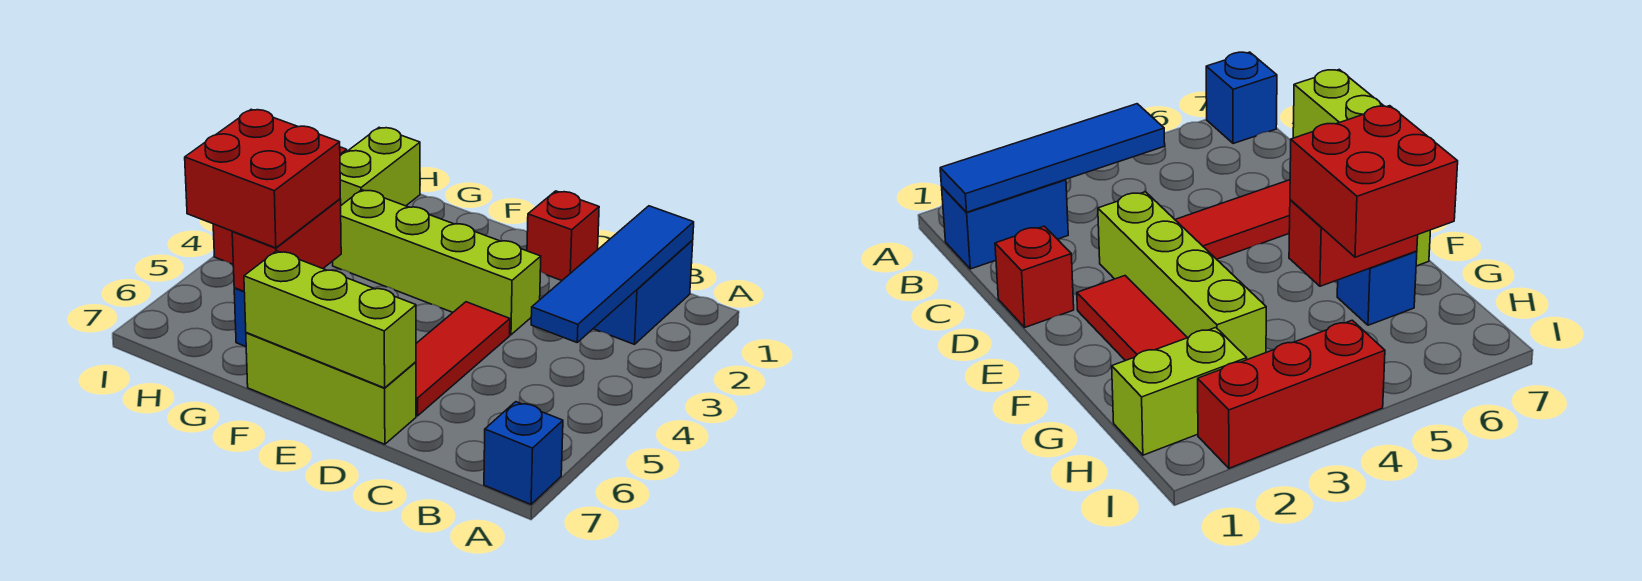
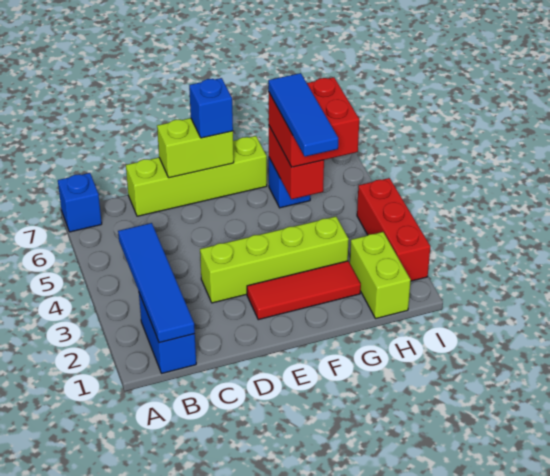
red brick D1 level 1 -> none
red tile D4:D6 level 1 -> none
lime brick D7:F7 level 1 -> lime brick C7:F7 level 1
lime brick D7:F7 level 2 -> lime brick D7:E7 level 2
none -> blue brick E7 level 3
none -> blue tile G4:G6 level 4

